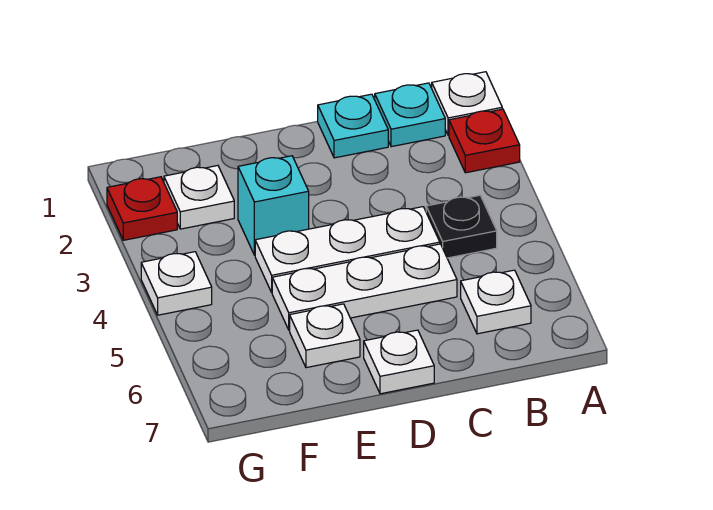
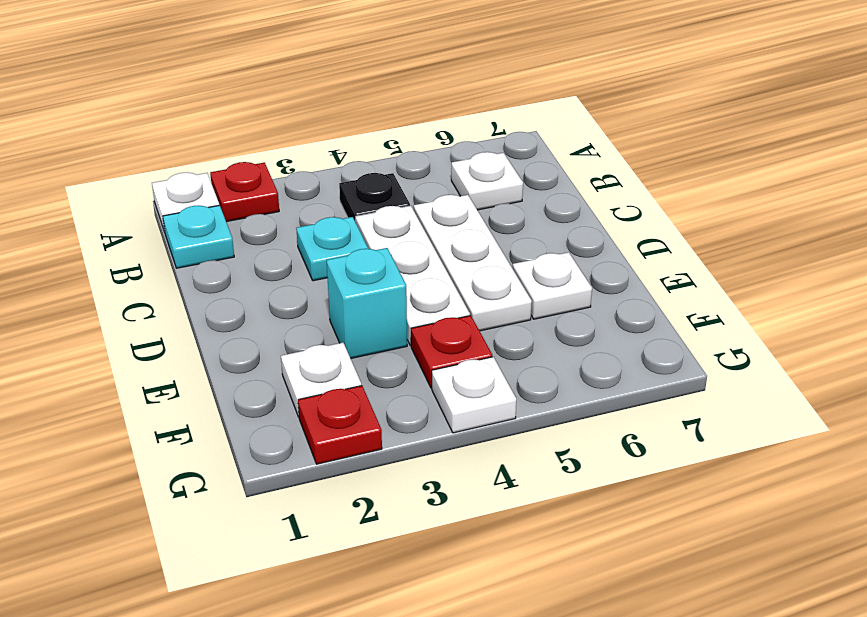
cyan plate C1 level 1 -> cyan plate C3 level 1
white plate D7 level 1 -> none
none -> red plate F4 level 1

